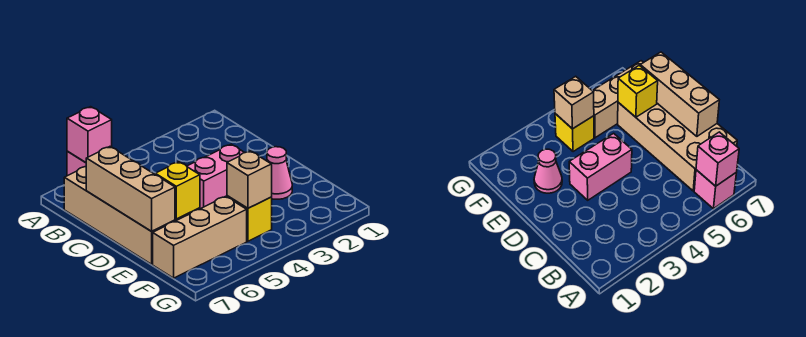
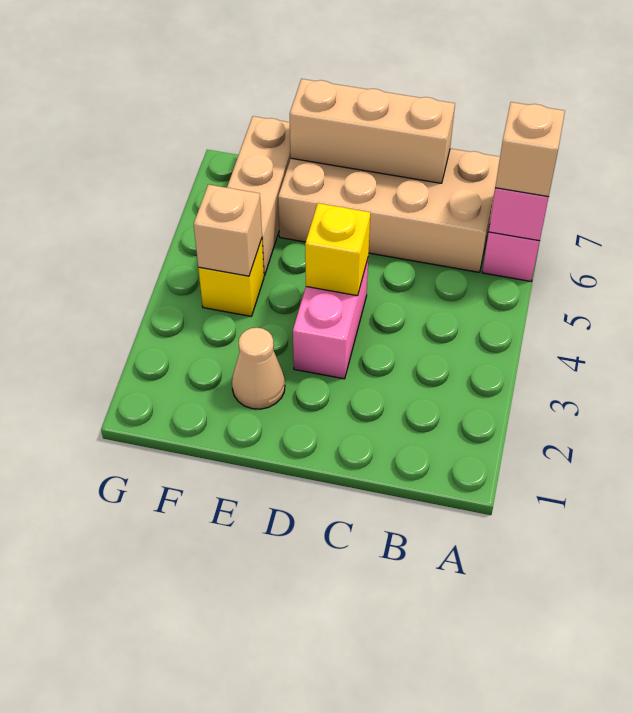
none -> tan brick A6 level 3
pink cone E2 level 1 -> tan cone E2 level 1
yellow brick E6 level 2 -> yellow brick D4 level 2

